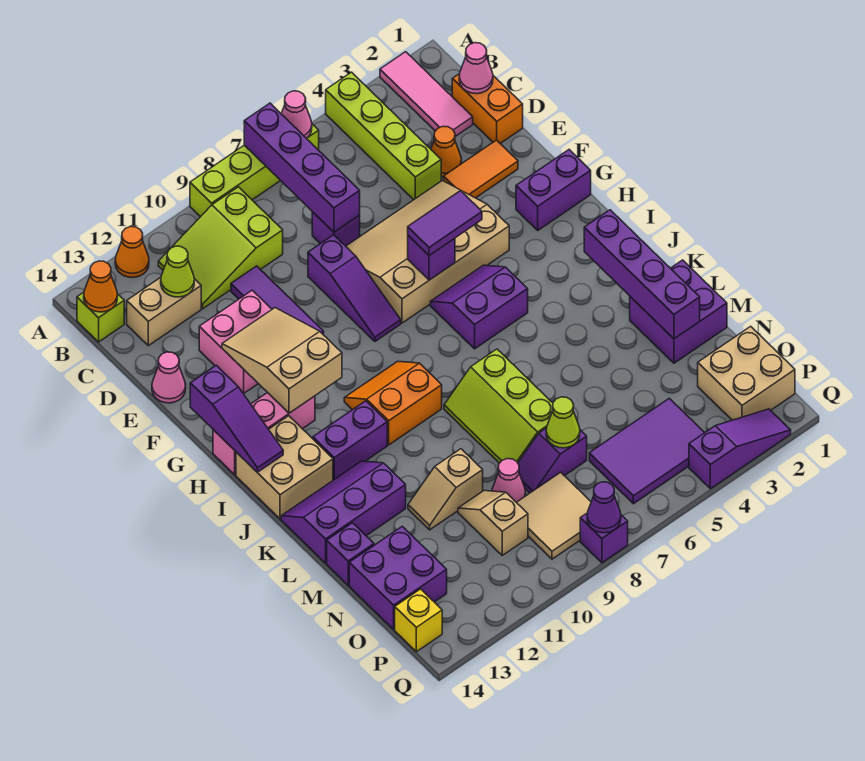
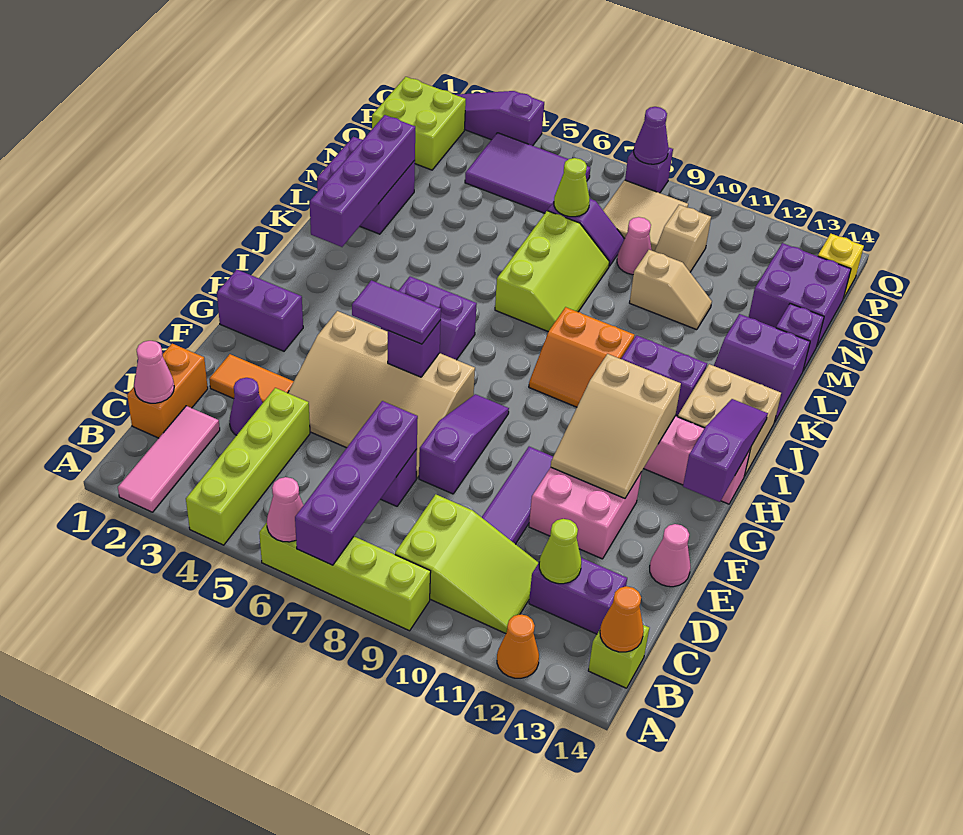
tan brick C12:C13 level 1 -> purple brick C12:C13 level 1
orange cone D3 level 1 -> purple cone D3 level 1
purple slope K12:L14 level 1 top L -> purple slope K13:L14 level 1 top L
tan brick O1:P2 level 1 -> lime brick O1:P2 level 1

